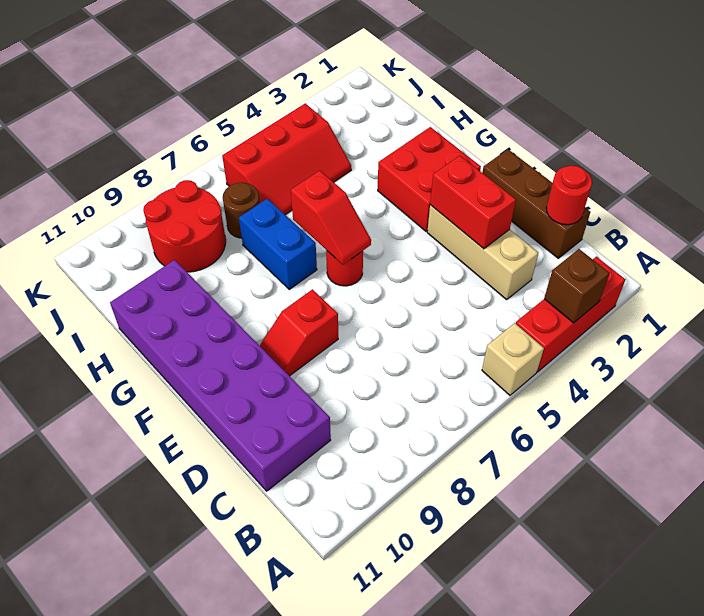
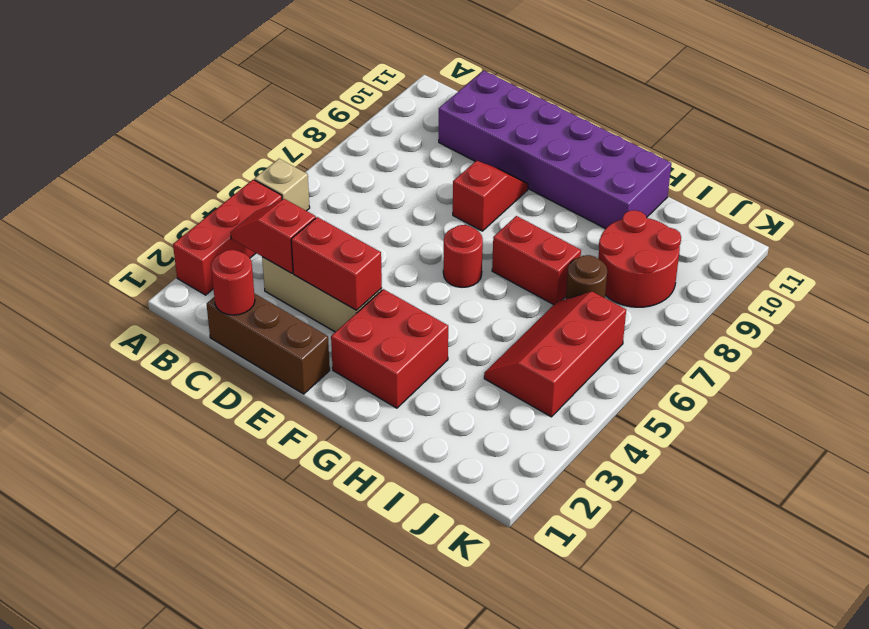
brown brick A3 level 2 -> none
red slope F6:G6 level 2 top G -> red slope B3:C3 level 2 top C
blue brick G7:H7 level 1 -> red brick G7:H7 level 1

